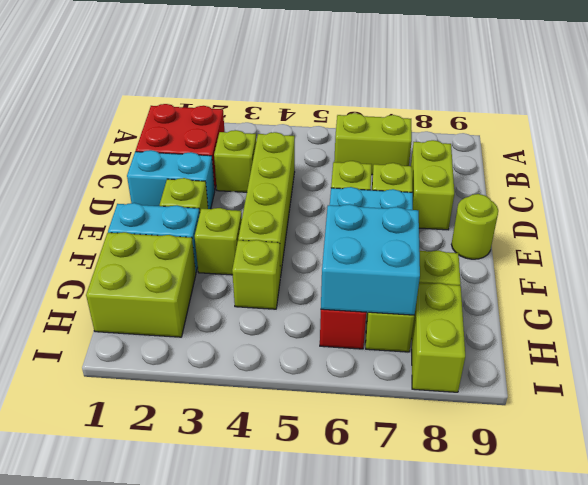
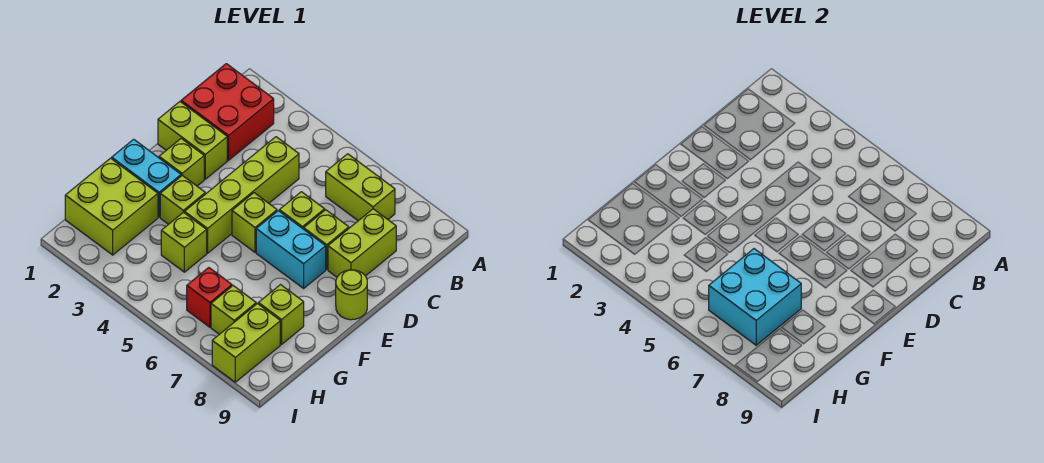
lime brick C3 level 1 -> lime brick E5 level 1
cyan brick D1:D2 level 1 -> lime brick D1:D2 level 1

